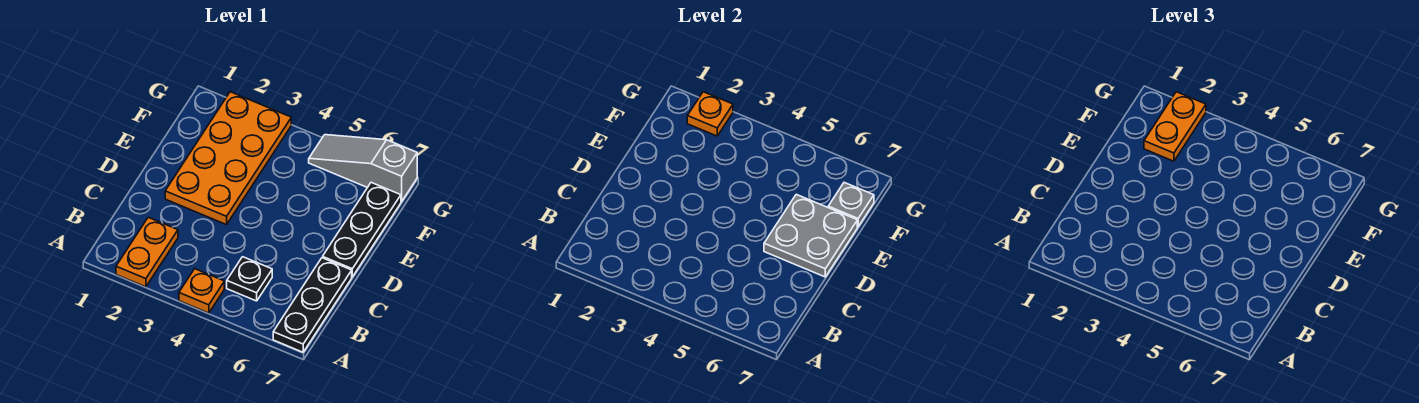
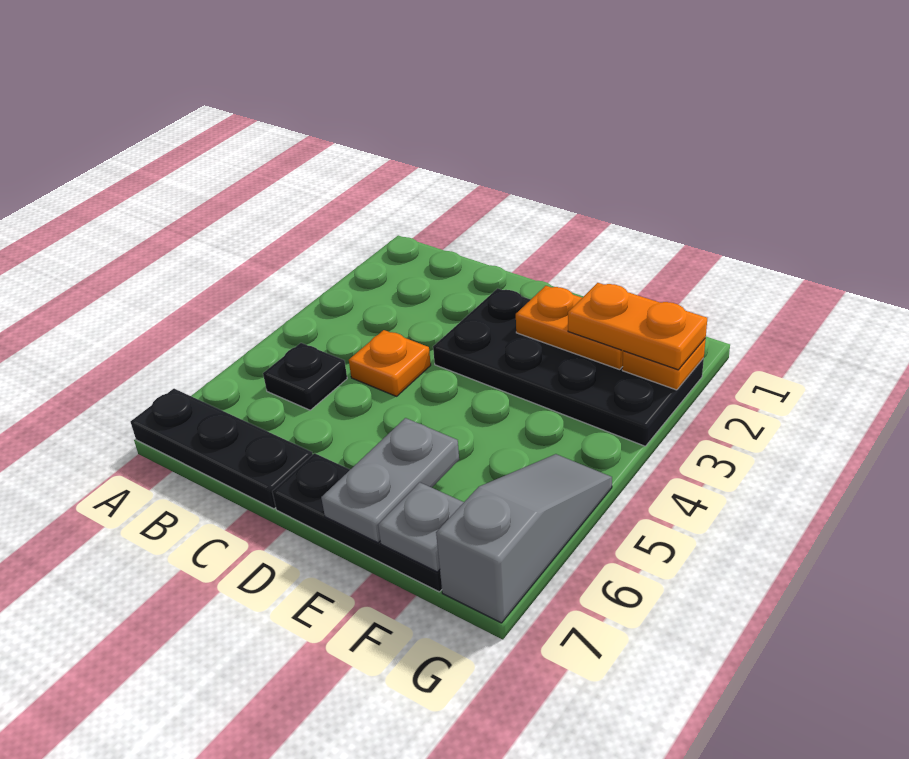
orange plate A2:B2 level 1 -> orange plate E2:F2 level 2
orange plate A4 level 1 -> orange plate C4 level 1
orange plate D2:G3 level 1 -> black plate D2:G3 level 1
grey plate D6:E7 level 2 -> grey plate E6:E7 level 2

